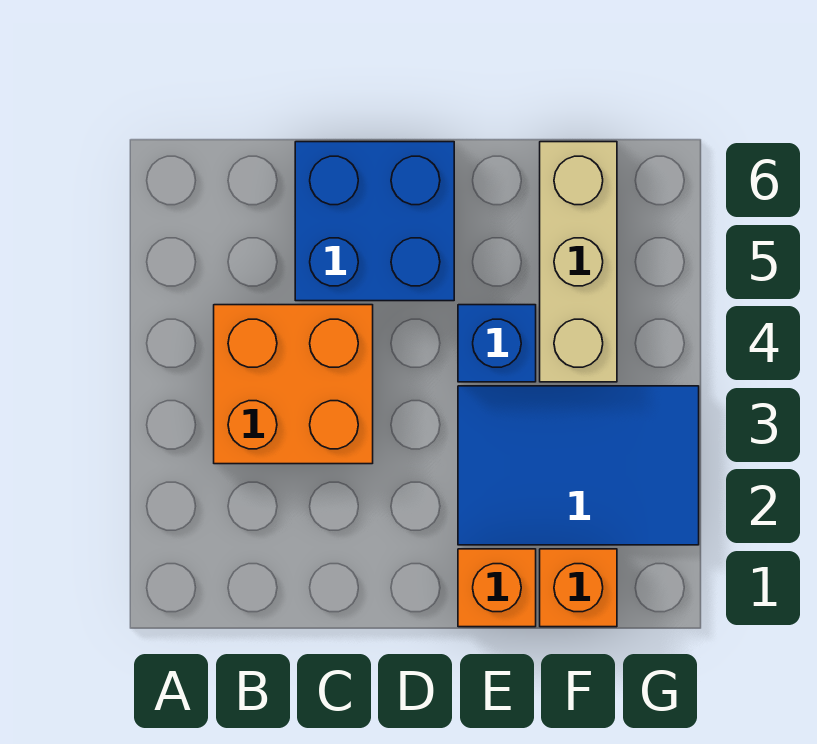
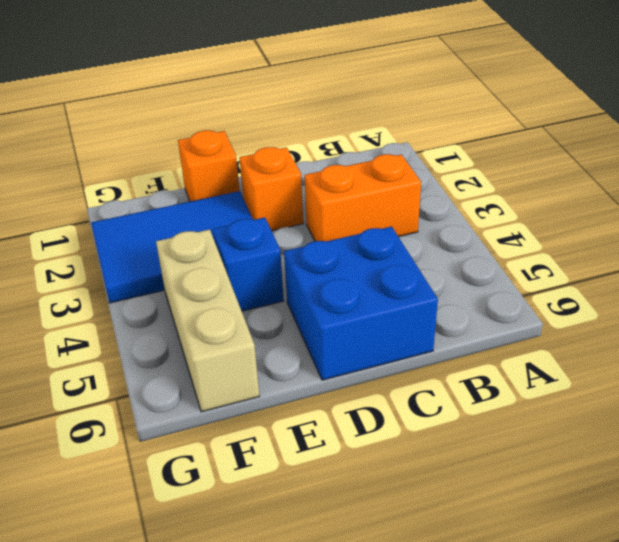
orange brick B3:C4 level 1 -> orange brick B3:C3 level 1
orange brick F1 level 1 -> orange brick D2 level 1

